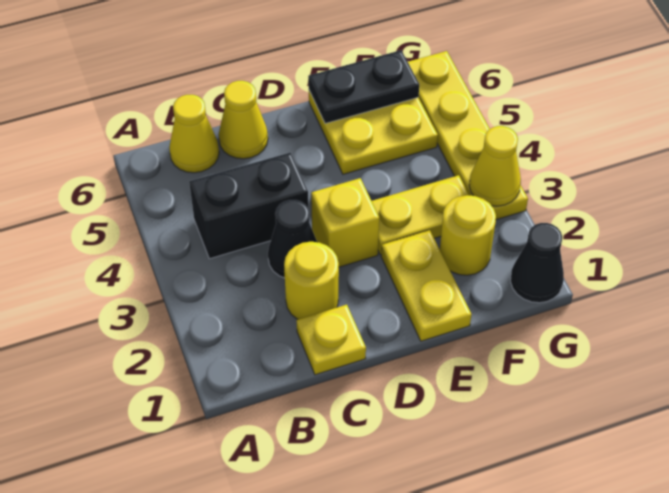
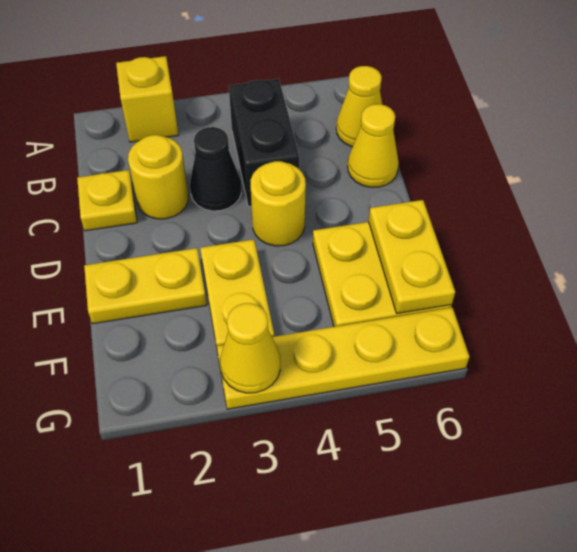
yellow brick D3 level 1 -> yellow brick A2 level 1
black plate E6:F6 level 2 -> yellow plate E6:F6 level 2
yellow round brick F2 level 1 -> yellow round brick D4 level 1
black cone G1 level 1 -> none

